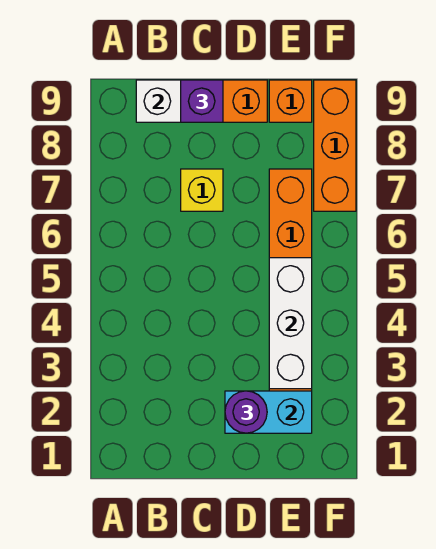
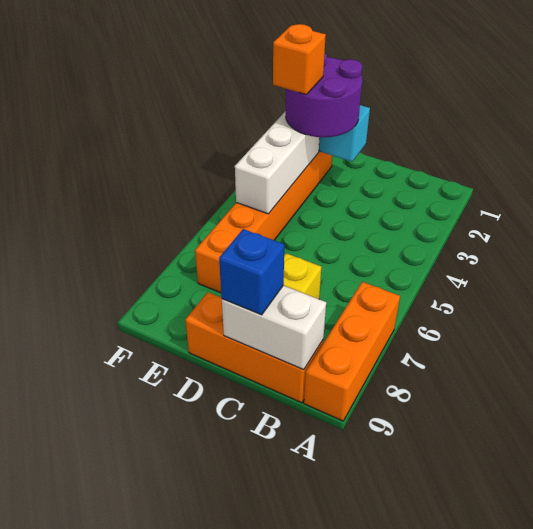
purple brick C9 level 3 -> blue brick C9 level 3
purple round brick D2 level 3 -> purple round brick D2:E3 level 3
orange brick E9 level 1 -> orange brick E3 level 4
orange brick F7:F9 level 1 -> orange brick A7:A9 level 1

